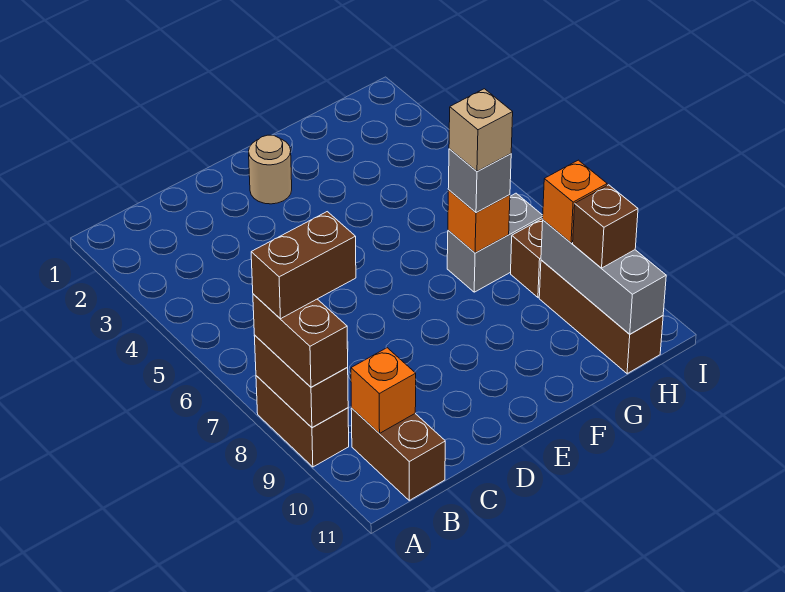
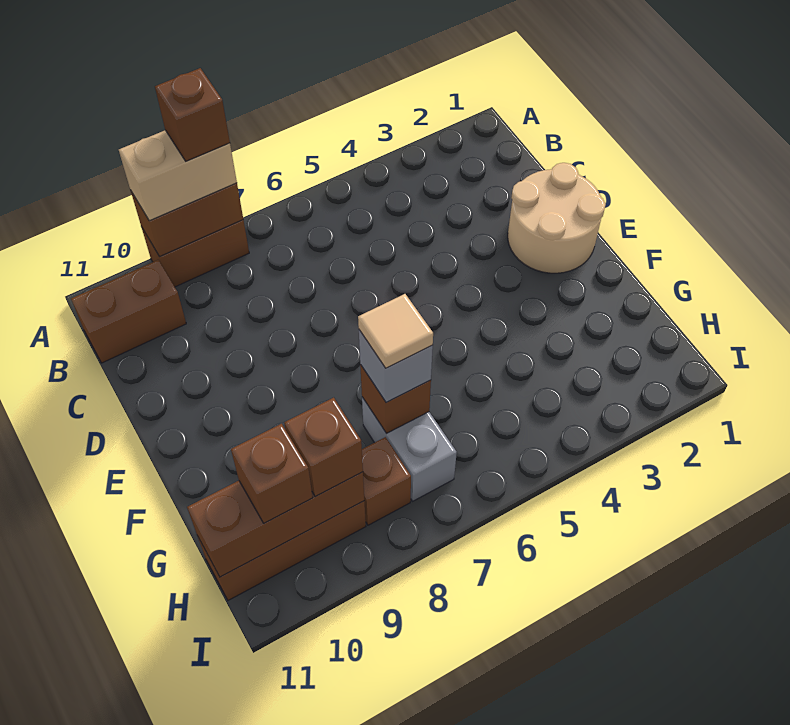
brown brick A8:A9 level 3 -> tan brick A8:A9 level 3
brown brick A8:B8 level 4 -> brown brick A8 level 4
orange brick B10 level 2 -> none
tan round brick E2 level 1 -> tan round brick D1:E2 level 1
orange brick G7 level 2 -> brown brick G7 level 2
tan brick G7 level 4 -> tan tile G7 level 4
grey brick H9:H11 level 2 -> brown brick H9:H11 level 2
orange brick H9 level 3 -> brown brick H9 level 3

